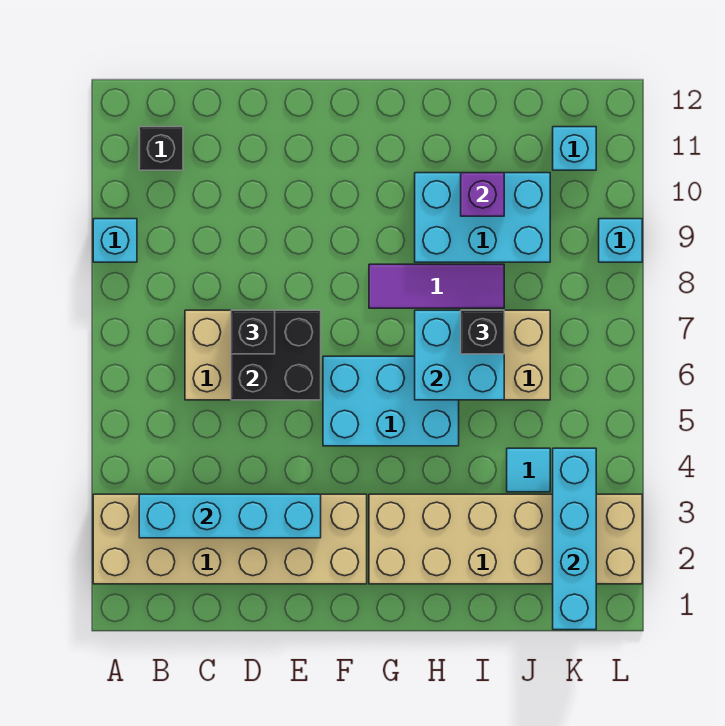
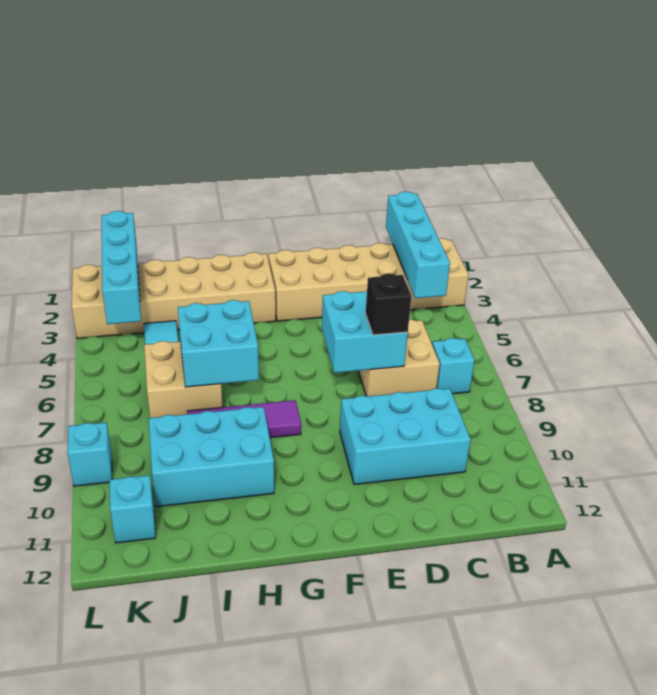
cyan brick A9 level 1 -> cyan brick B7 level 1
cyan brick B3:E3 level 2 -> cyan brick B1:B4 level 2
black brick B11 level 1 -> none
black brick D6:E7 level 2 -> cyan brick D6:E7 level 2
cyan brick F5:H6 level 1 -> cyan brick C9:E10 level 1
black brick I7 level 3 -> none
purple brick I10 level 2 -> none

